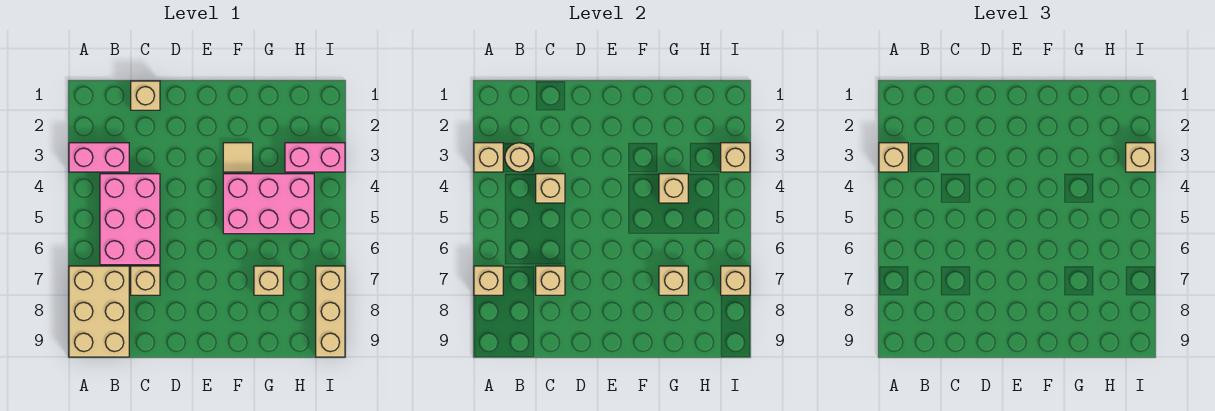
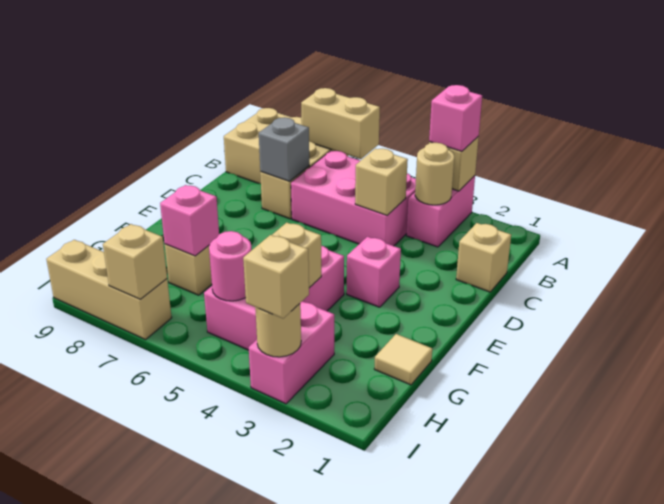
tan brick A3 level 3 -> pink brick A3 level 3
tan brick A7 level 2 -> tan brick A6:A7 level 2
tan brick C7 level 2 -> grey brick C7 level 2
none -> pink brick E3 level 1
tan tile F3 level 1 -> tan tile G1 level 1
tan brick G7 level 2 -> pink brick G7 level 2
none -> pink round brick H5 level 2
tan brick I3 level 2 -> tan round brick I3 level 2

